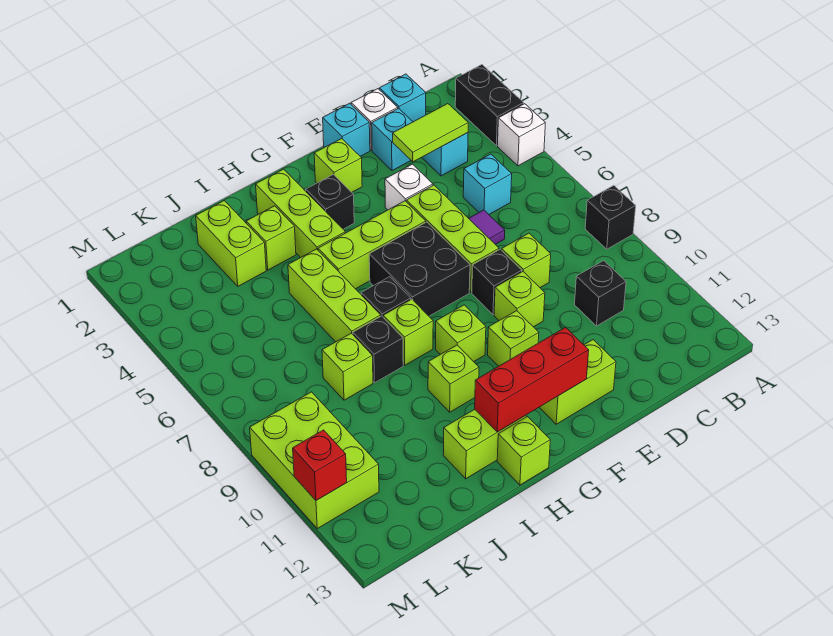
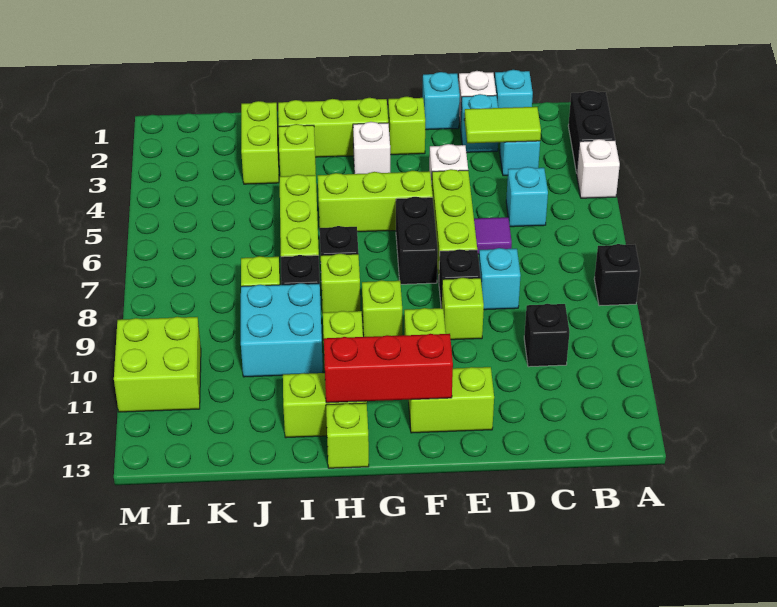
lime brick D8 level 1 -> cyan brick D8 level 1
black brick F6:G7 level 1 -> black brick F6:F7 level 1
black brick G3 level 1 -> white brick G3 level 1
lime brick H2:H4 level 1 -> lime brick G2:I2 level 1
none -> cyan brick I9:J10 level 1
lime brick L9:M11 level 1 -> lime brick L10:M11 level 1
red brick M11 level 2 -> none

